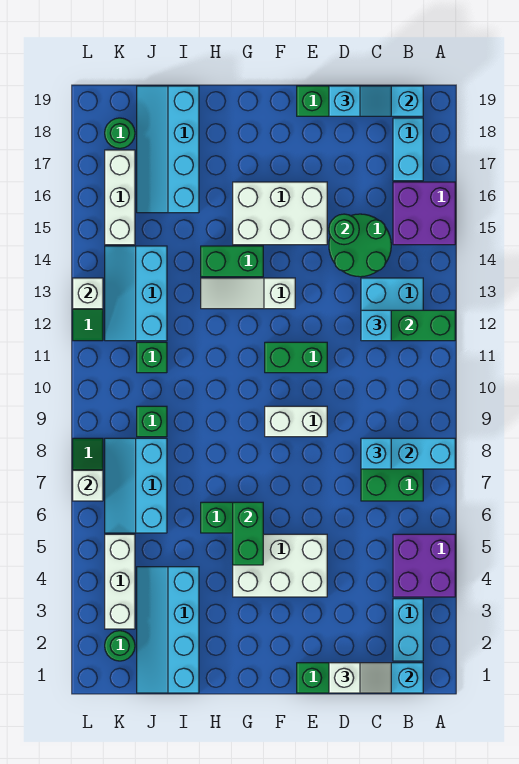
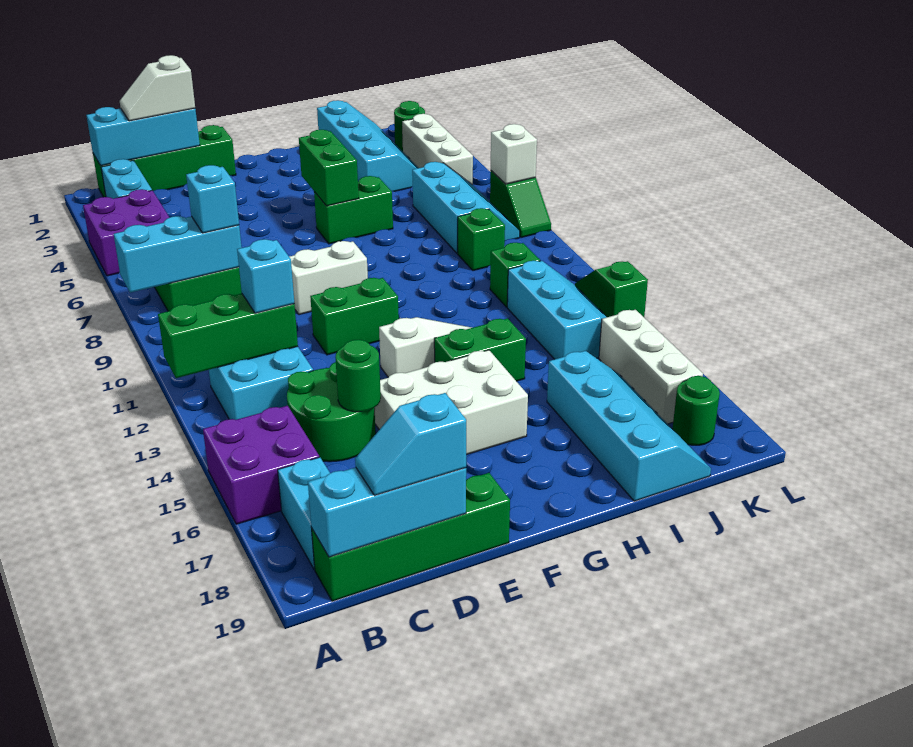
white brick E4:G5 level 1 -> none
white brick L13 level 2 -> none

